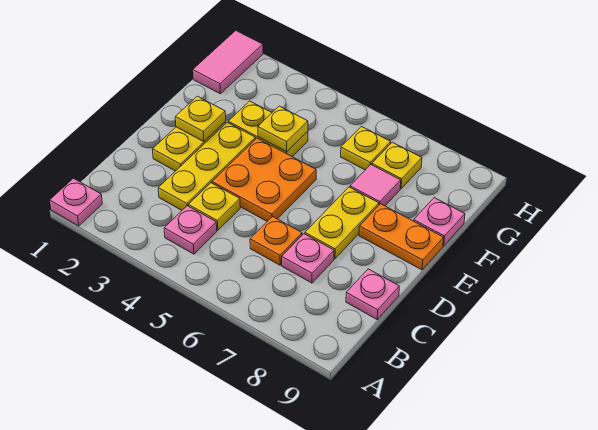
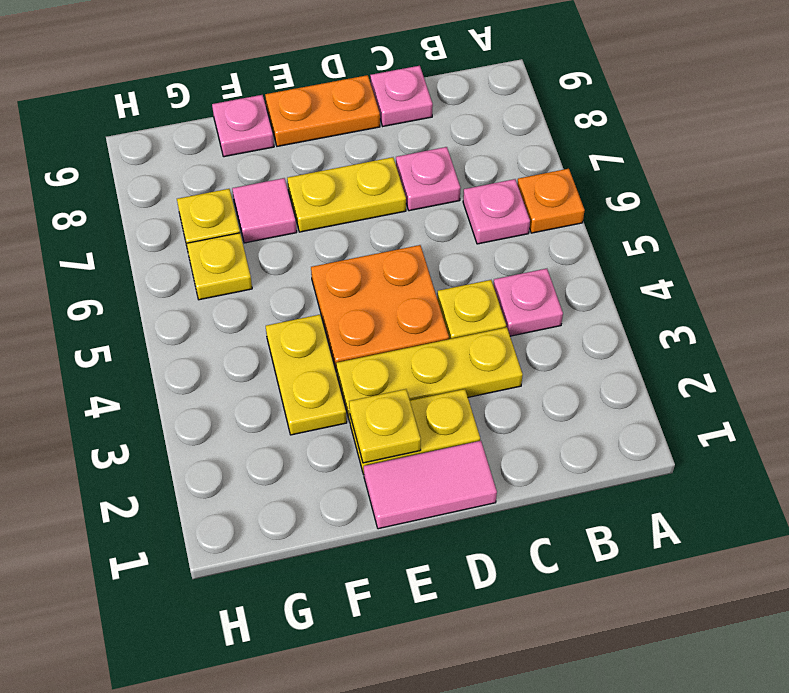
pink plate A1 level 1 -> pink plate B6 level 1
orange plate C6 level 1 -> orange plate A6 level 1
orange plate E8:E9 level 1 -> orange plate D9:E9 level 1
yellow plate F4 level 2 -> none
pink tile G1:H1 level 1 -> pink tile D1:E1 level 1

